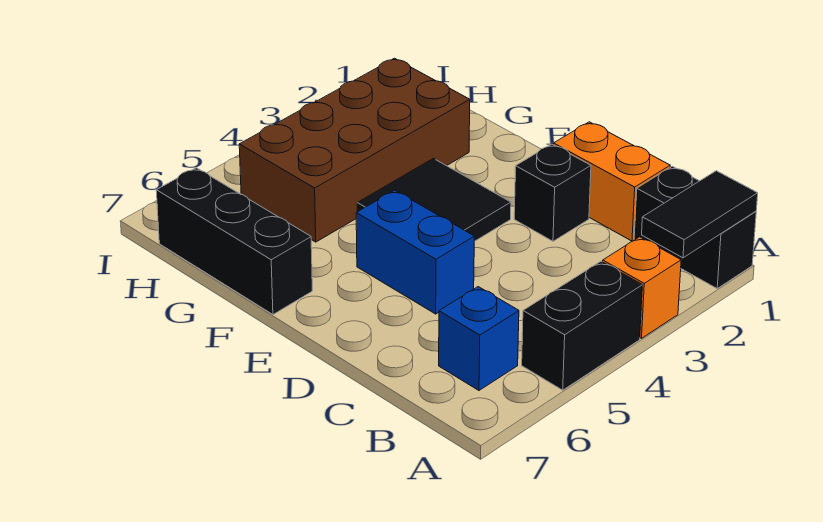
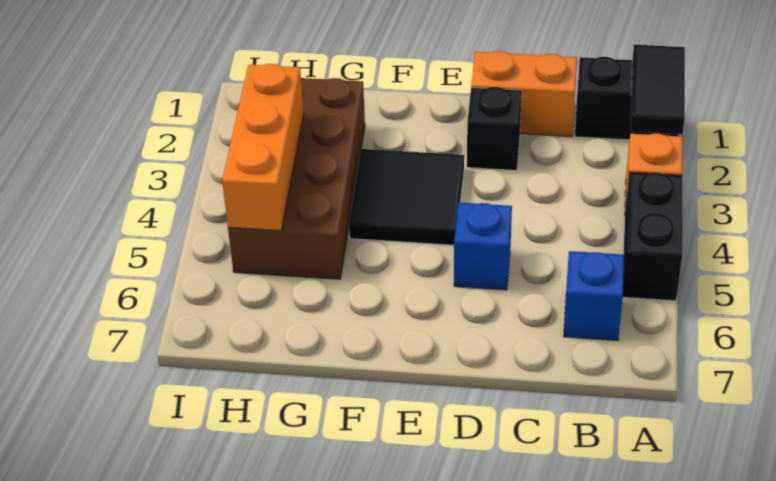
blue brick D5:E5 level 1 -> blue brick D5 level 1
black brick F7:H7 level 1 -> none
none -> orange brick H3:H5 level 2

